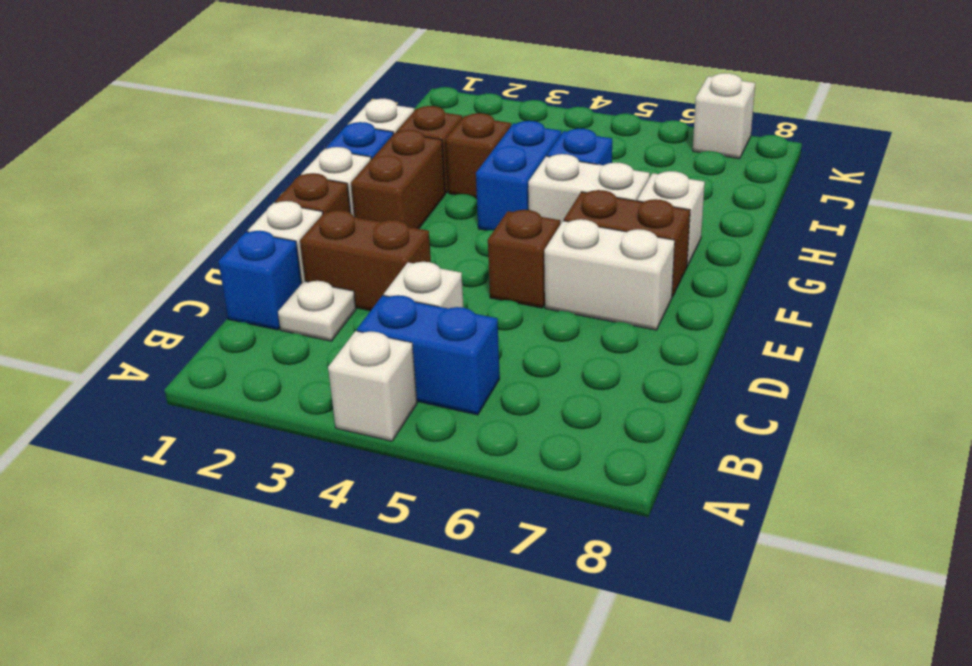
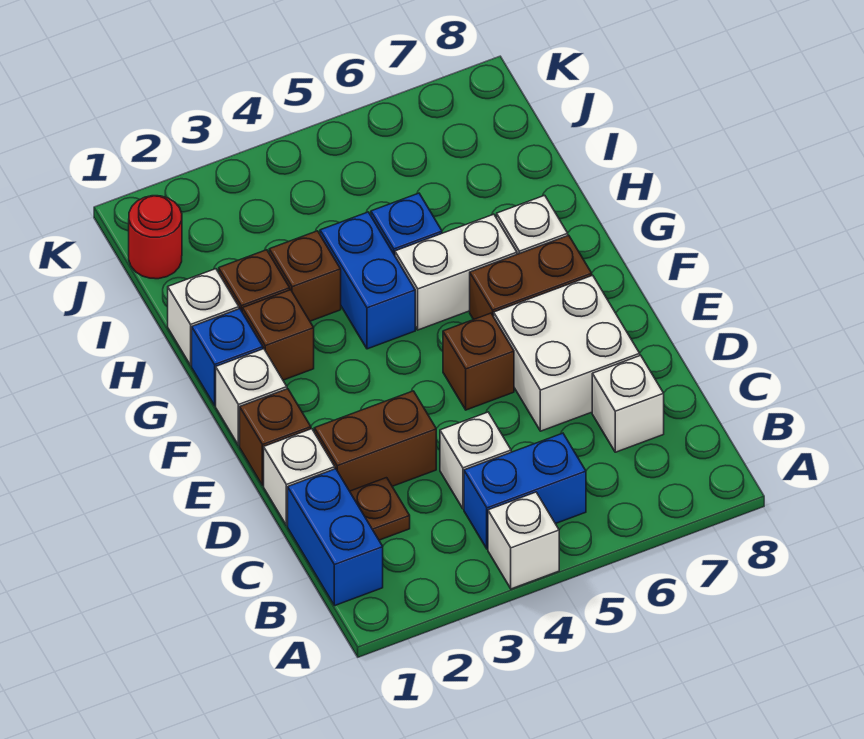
blue brick C1 level 1 -> blue brick B1:C1 level 1
white plate C2 level 1 -> brown plate C2 level 1
white brick E6:E7 level 1 -> white brick D6:E7 level 1
brown brick F2:G2 level 1 -> brown brick G2 level 1
none -> red round brick J1 level 1
white brick K7 level 1 -> white brick C7 level 1

